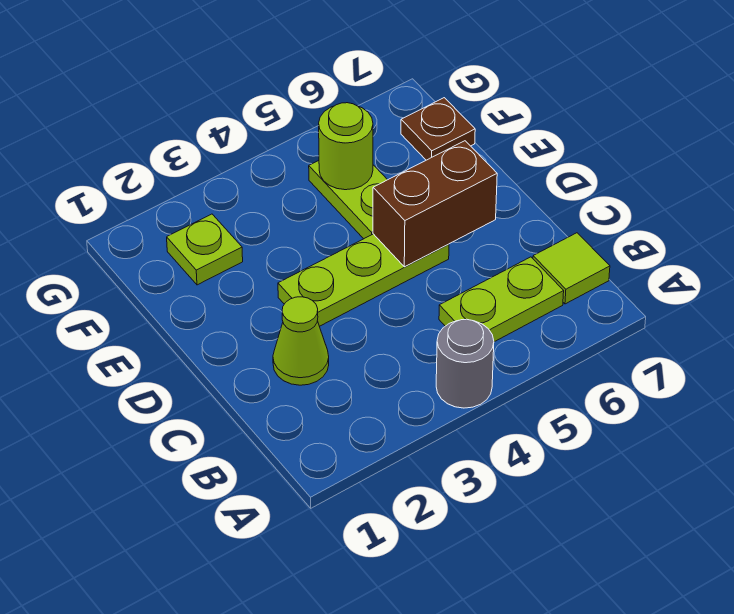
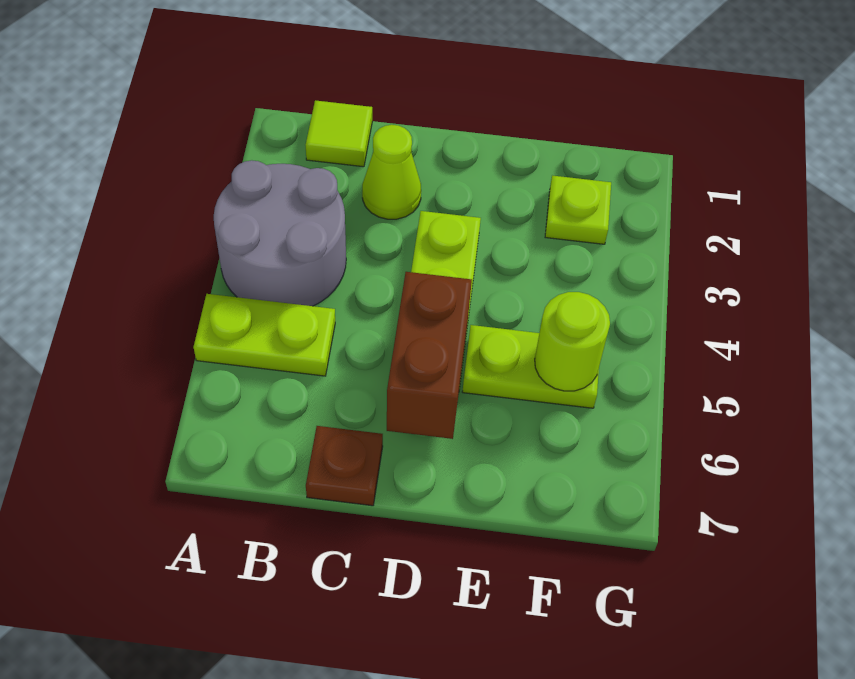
grey round brick A4 level 1 -> grey round brick A3:B4 level 1
lime plate B5:B6 level 1 -> lime plate A5:B5 level 1
lime tile B7 level 1 -> lime tile B1 level 1
brown plate F7 level 1 -> brown plate C7 level 1

